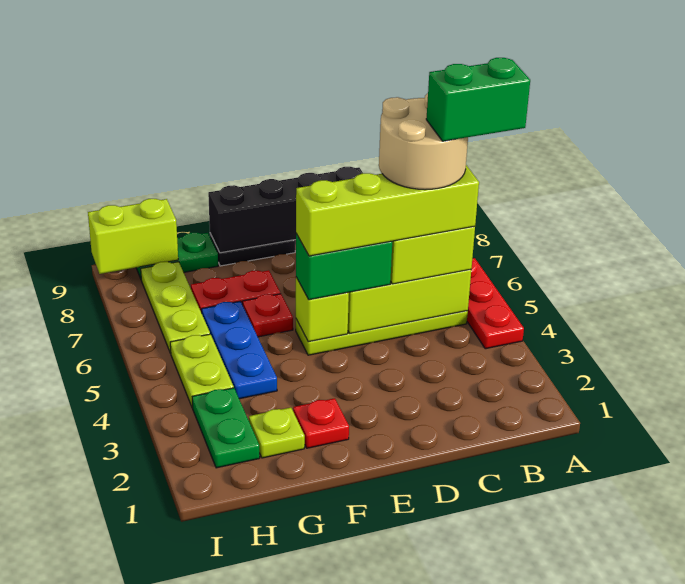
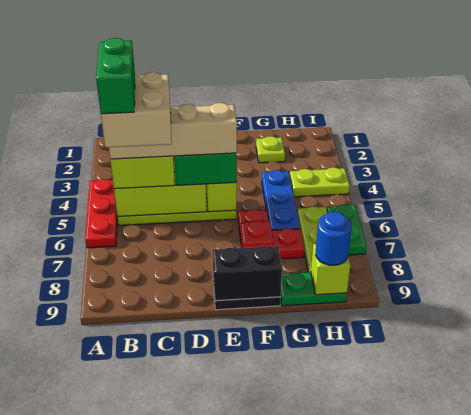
green brick A5:B5 level 6 -> green brick B5:B6 level 6
lime brick B5:E5 level 4 -> tan brick B5:E5 level 4
tan round brick B5:C6 level 5 -> tan brick B5:C6 level 5
black brick C9:F9 level 2 -> black brick E9:F9 level 2
red plate F2 level 1 -> red plate F7 level 2
green plate H2:H3 level 1 -> green plate I6:I7 level 1
lime plate H4:H5 level 1 -> lime plate H4:I4 level 1
lime brick H9:I9 level 2 -> lime brick H9 level 2
none -> blue round brick H9 level 3

